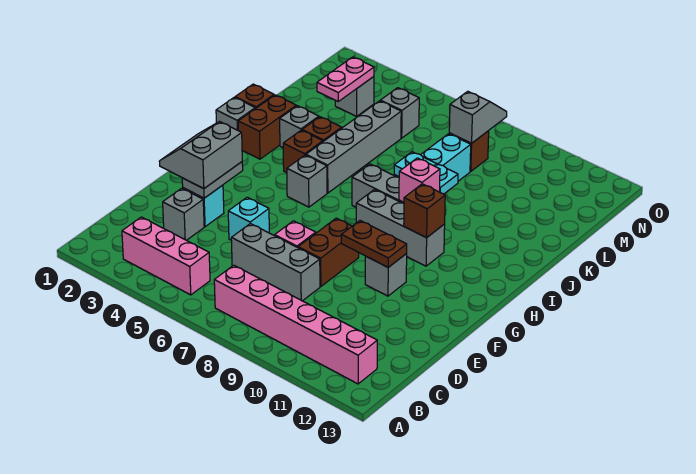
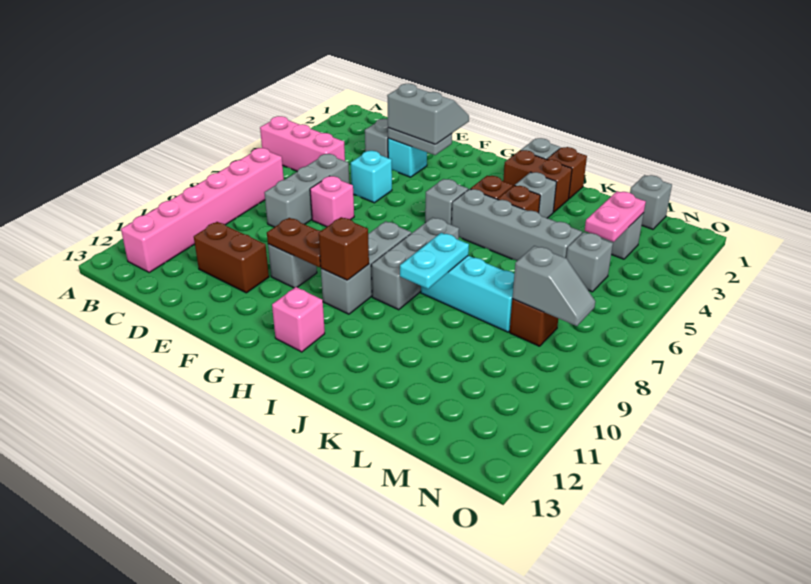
pink brick B3:B5 level 1 -> pink brick A5:C5 level 1
brown brick E8:F8 level 1 -> brown brick D11:E11 level 1
brown plate F9:F10 level 2 -> brown plate F10:G10 level 2
pink brick I9 level 2 -> pink brick H12 level 1
pink plate L3:M3 level 2 -> pink plate M3:M4 level 2
none -> grey brick M1 level 1

